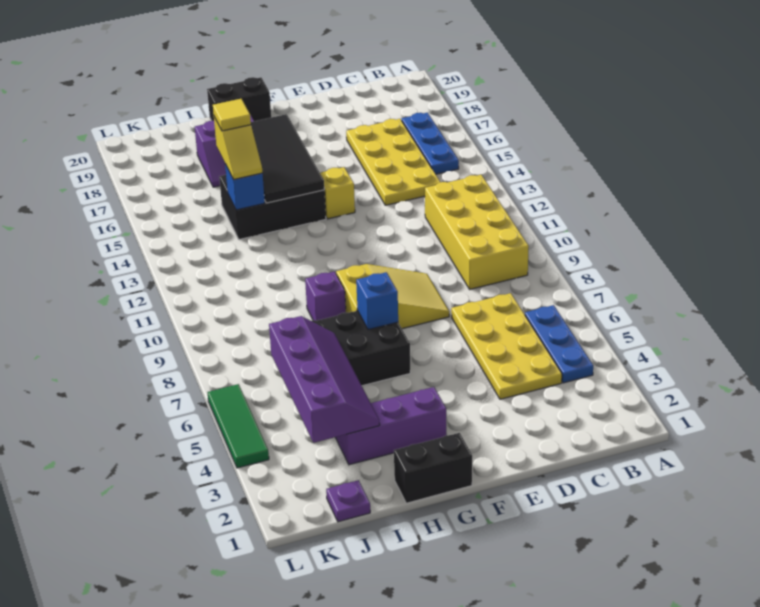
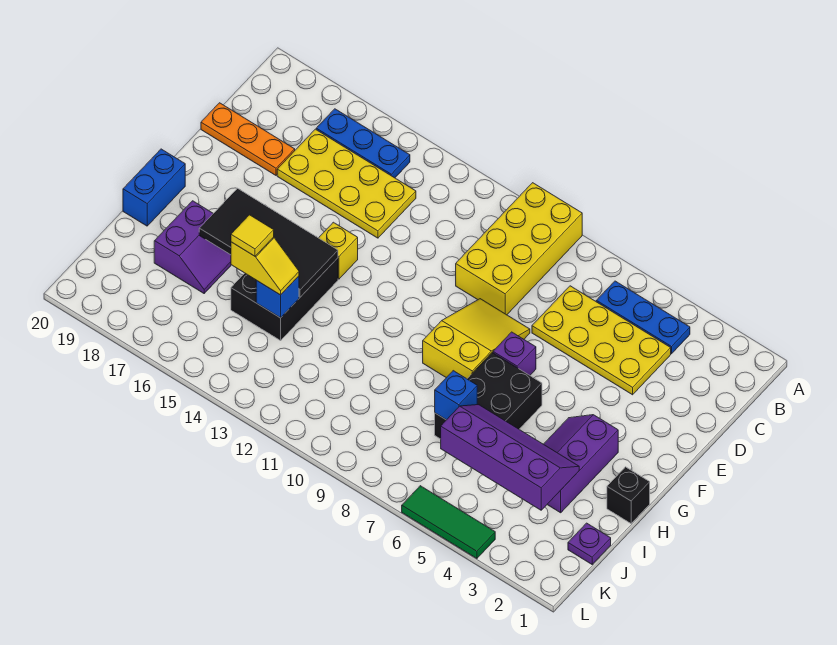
yellow brick B9:C12 level 1 -> yellow brick A9:D10 level 1
none -> orange plate D18:D20 level 1
black brick G1:H1 level 1 -> black brick H1 level 1
blue brick G7 level 2 -> blue brick I7 level 2
black brick G20:H20 level 1 -> blue brick G20:H20 level 1
purple brick H9 level 1 -> purple brick F7 level 1

